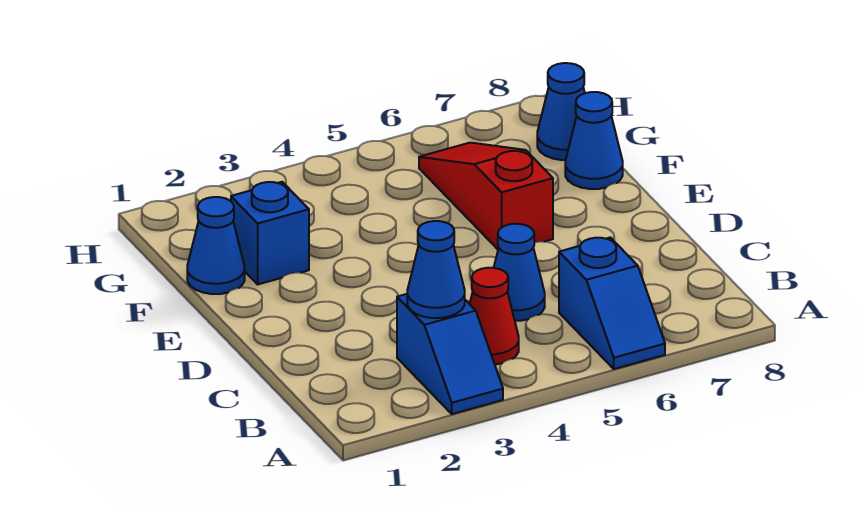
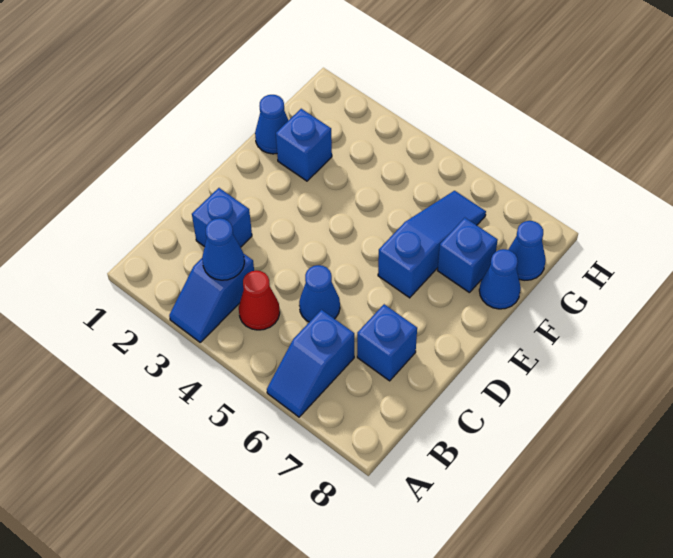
none -> blue brick C2 level 1
none -> blue brick C7 level 1
red slope E6:G6 level 1 top E -> blue slope E6:G6 level 1 top E
none -> blue brick F7 level 1

